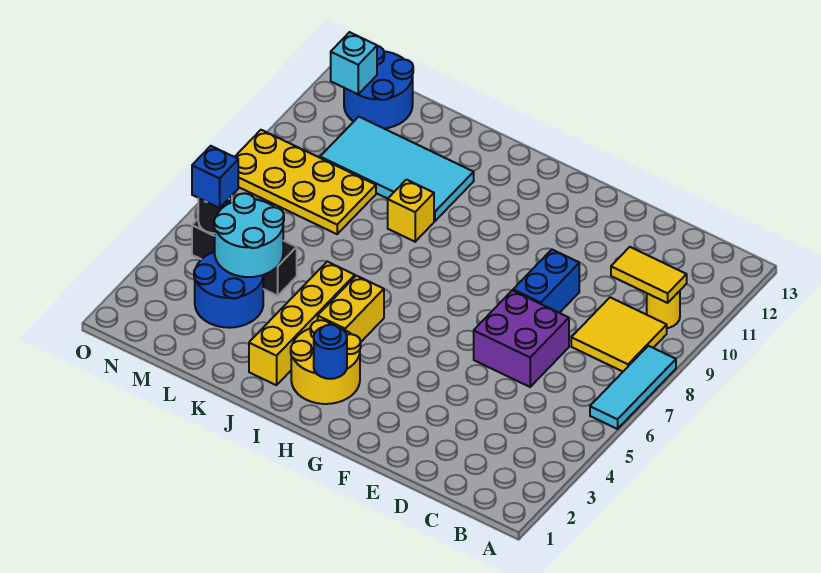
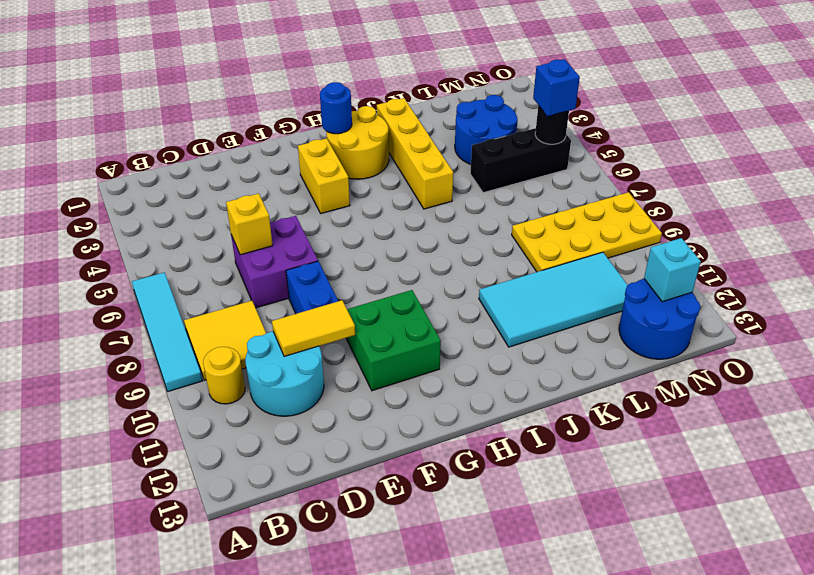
cyan tile A6:A8 level 1 -> cyan tile A6:A9 level 1
yellow tile B10:C10 level 2 -> yellow tile D10:E10 level 2
none -> green brick F10:G11 level 1
yellow brick I4:I5 level 1 -> yellow brick G3:G4 level 1
yellow brick J9 level 1 -> yellow brick D6 level 2
cyan round brick L4:M5 level 2 -> cyan round brick C10:D11 level 1

